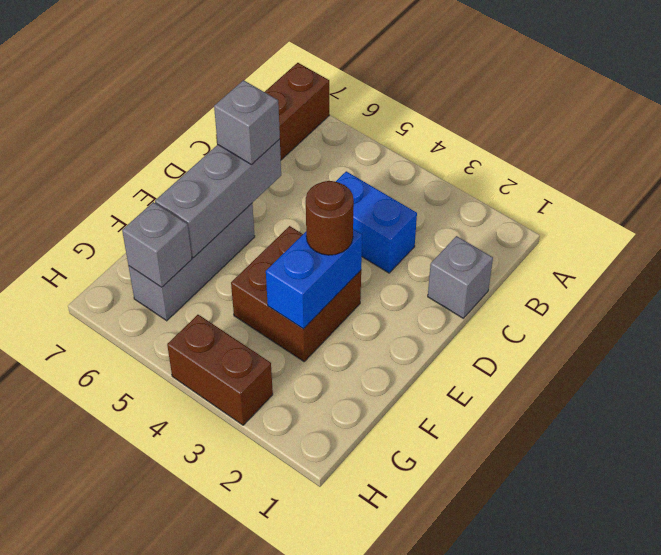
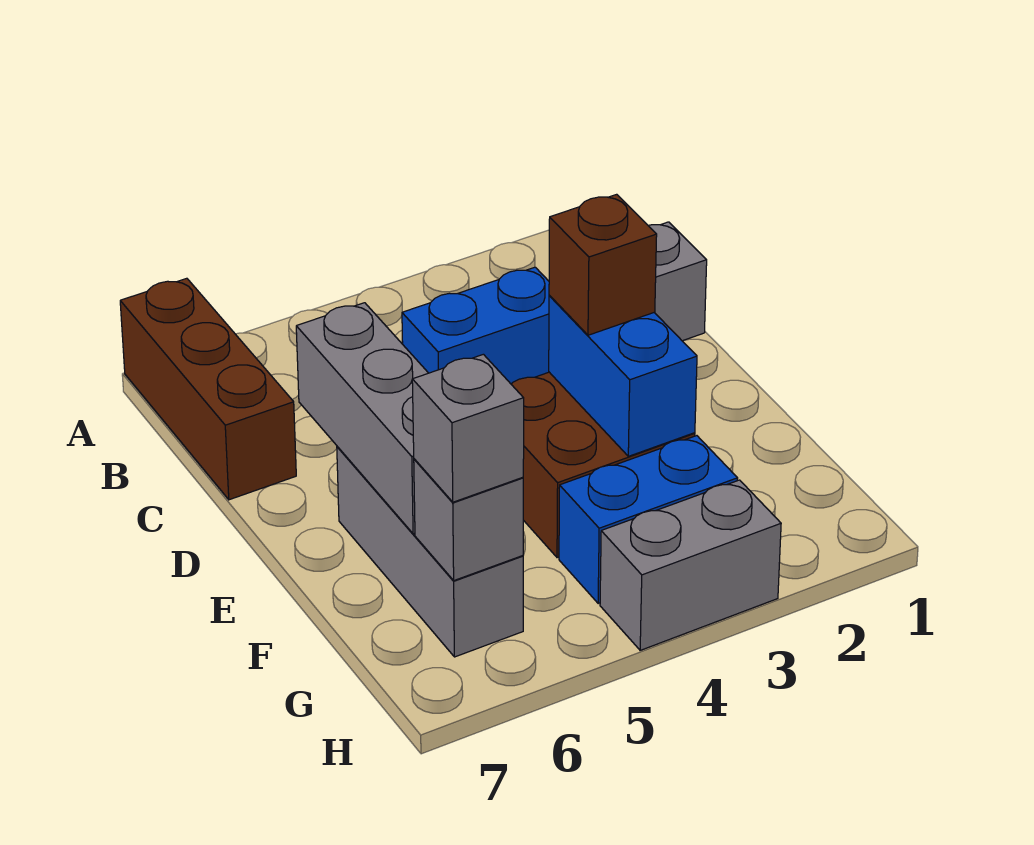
grey brick D6 level 3 -> grey brick G6 level 3
brown round brick E3 level 3 -> brown brick E3 level 3
none -> blue brick G3:G4 level 1
brown brick H3:H4 level 1 -> grey brick H3:H4 level 1

